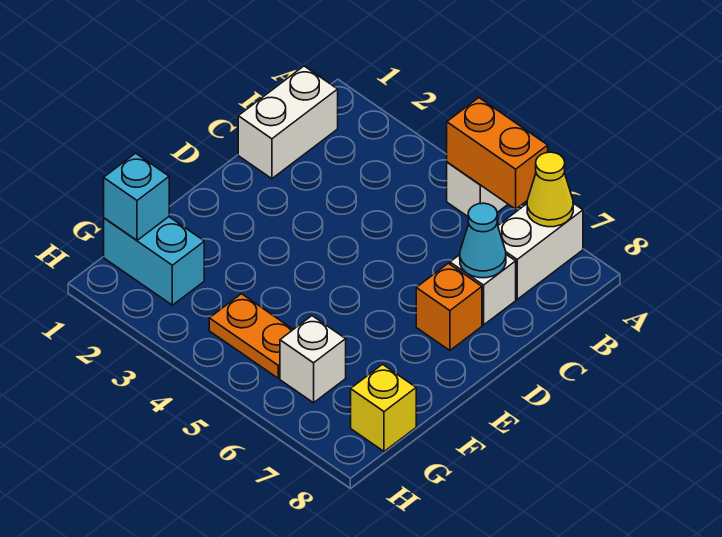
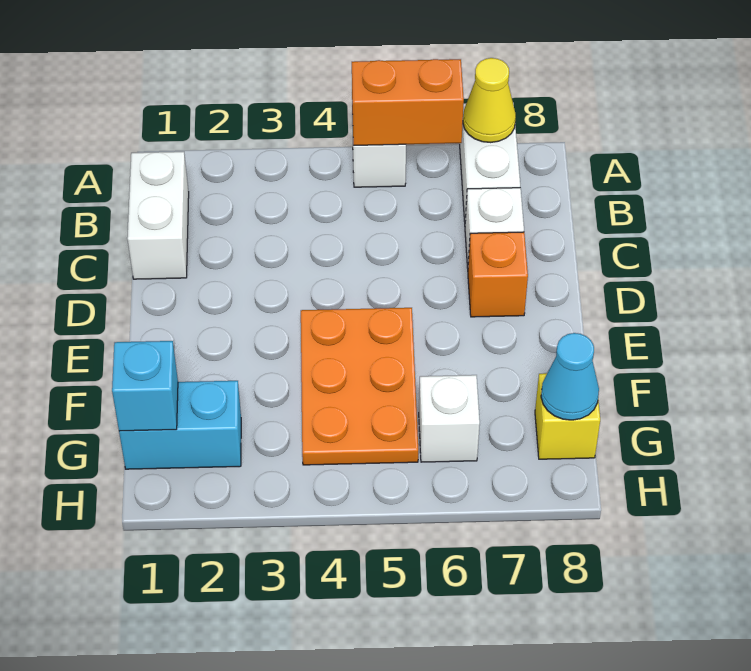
cyan cone C7 level 2 -> cyan cone G8 level 2
orange plate G4:G5 level 1 -> orange plate E4:G5 level 1

